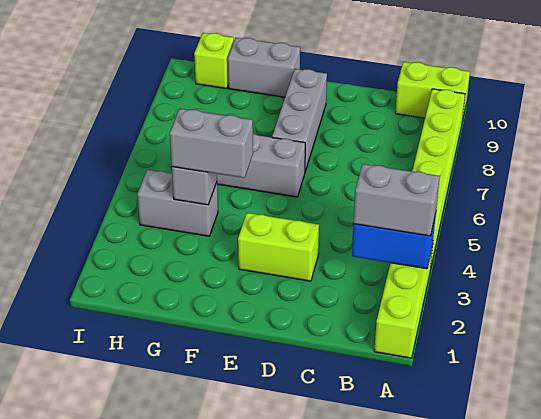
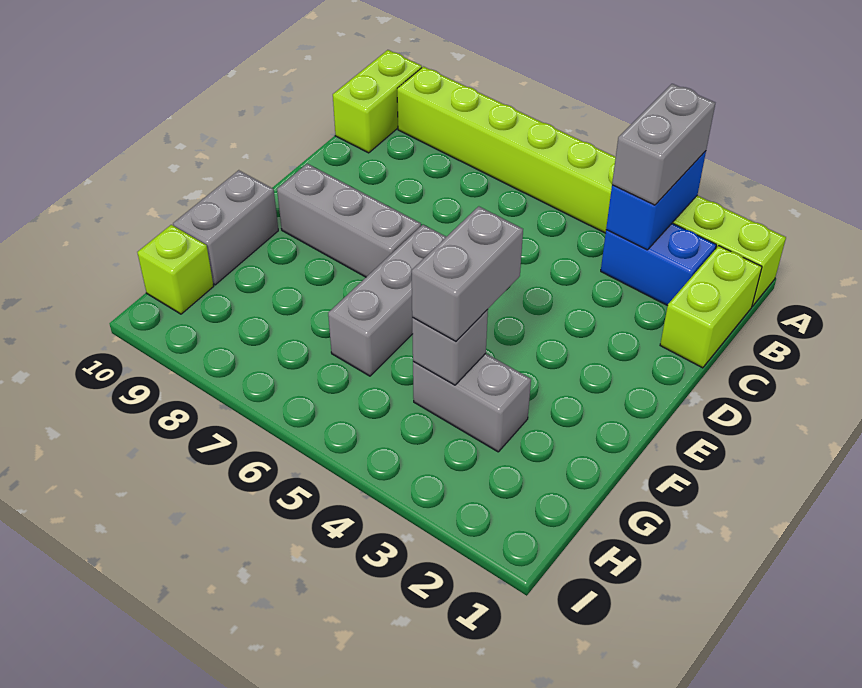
none -> blue brick B2:B3 level 1
lime brick D3:E3 level 1 -> lime brick B1:C1 level 1
grey brick G4:H4 level 1 -> grey brick G3:G4 level 1

